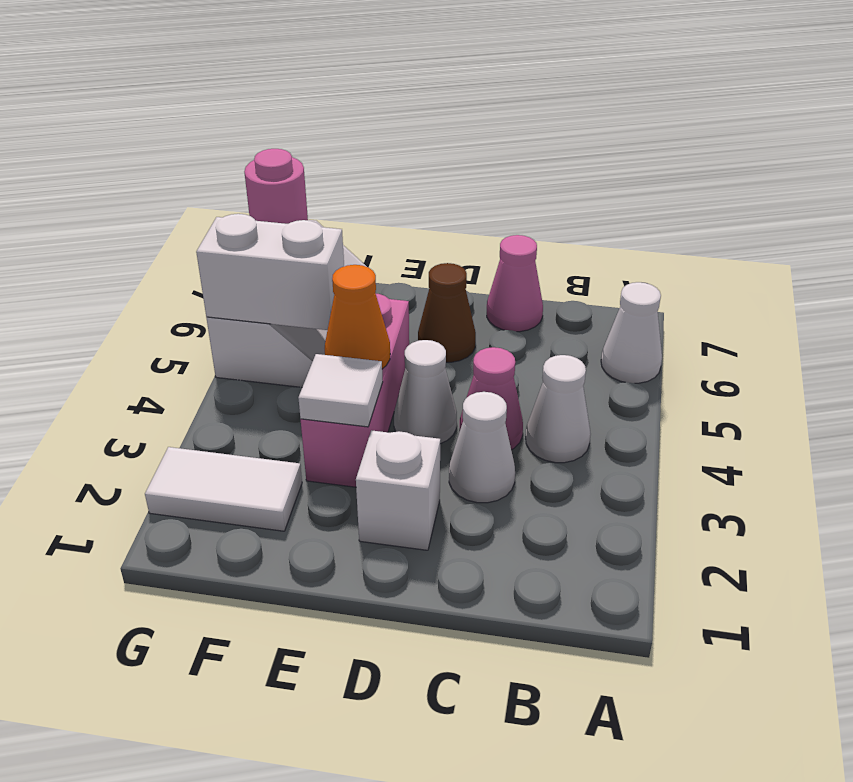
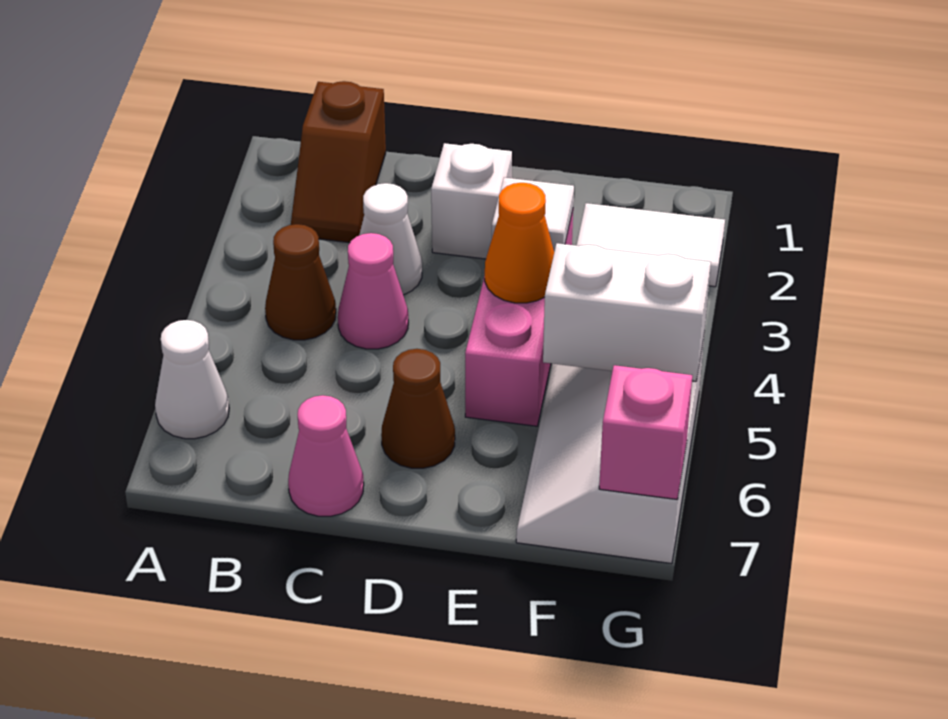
none -> brown slope B1:B2 level 1 top 1
white cone B4 level 1 -> brown cone B4 level 1
white cone D4 level 1 -> none
pink round brick G7 level 2 -> pink brick G7 level 2

